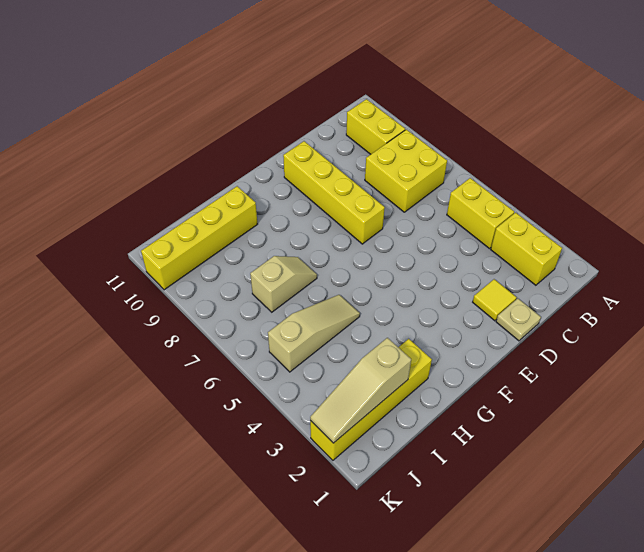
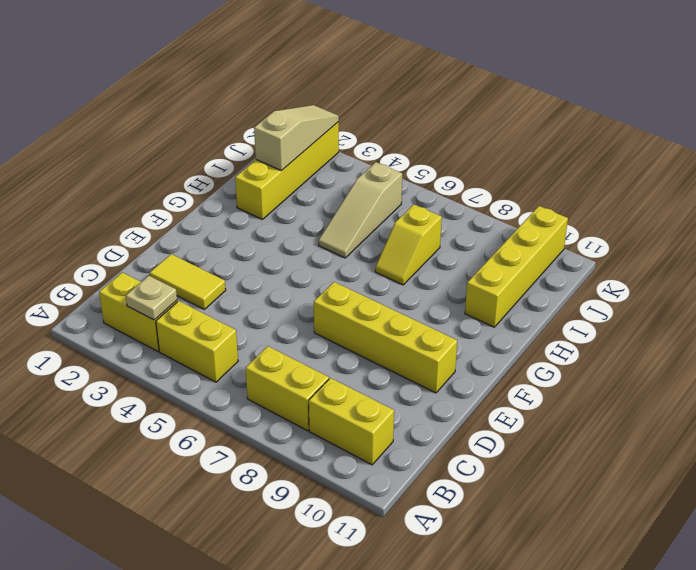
yellow brick B7:C8 level 1 -> yellow brick B7:B8 level 1
tan plate D1 level 1 -> tan plate B3 level 2
yellow tile D2 level 1 -> yellow tile D2:D3 level 1
tan slope H7:I7 level 1 top I -> yellow slope H7:I7 level 1 top I

